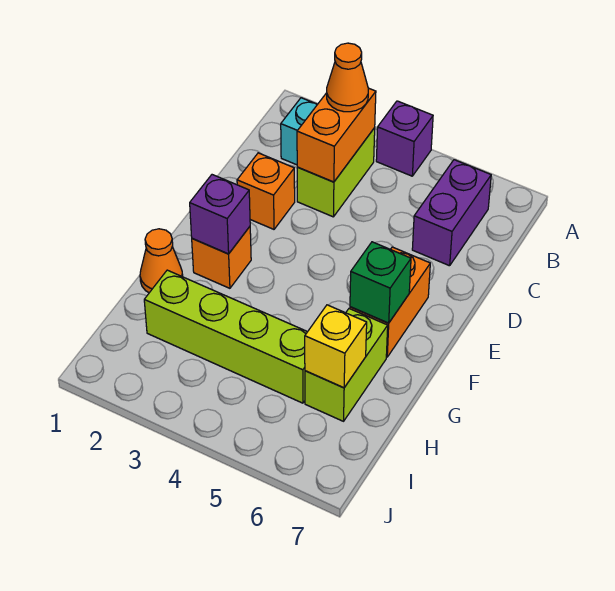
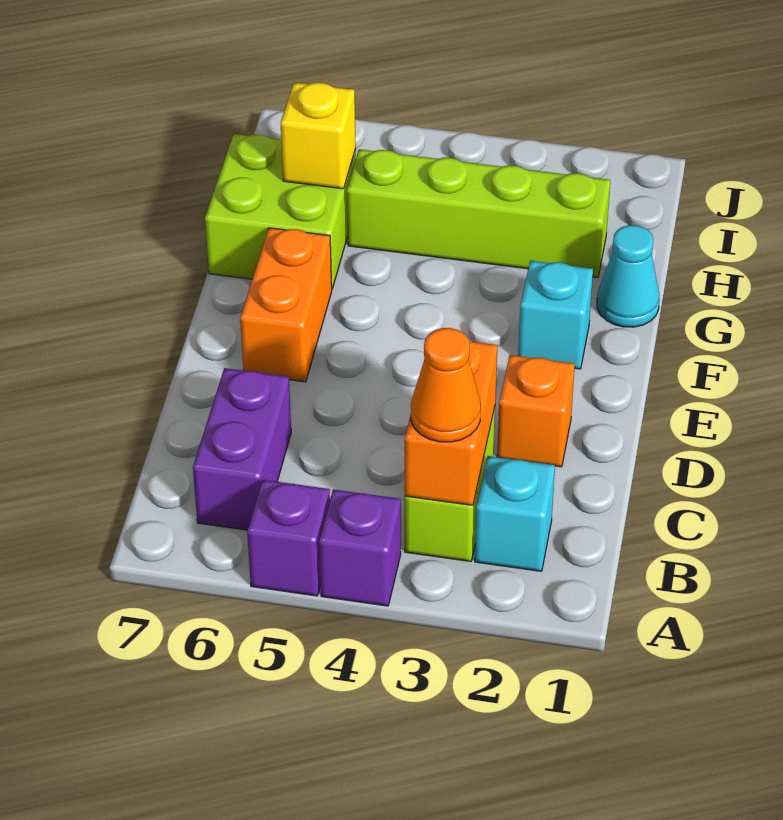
orange brick F2 level 1 -> cyan brick F2 level 1
purple brick F2 level 2 -> purple brick A5 level 1
green brick F6 level 2 -> none
orange cone G1 level 1 -> cyan cone G1 level 1
lime brick G6:H6 level 1 -> lime brick G6:H7 level 1

